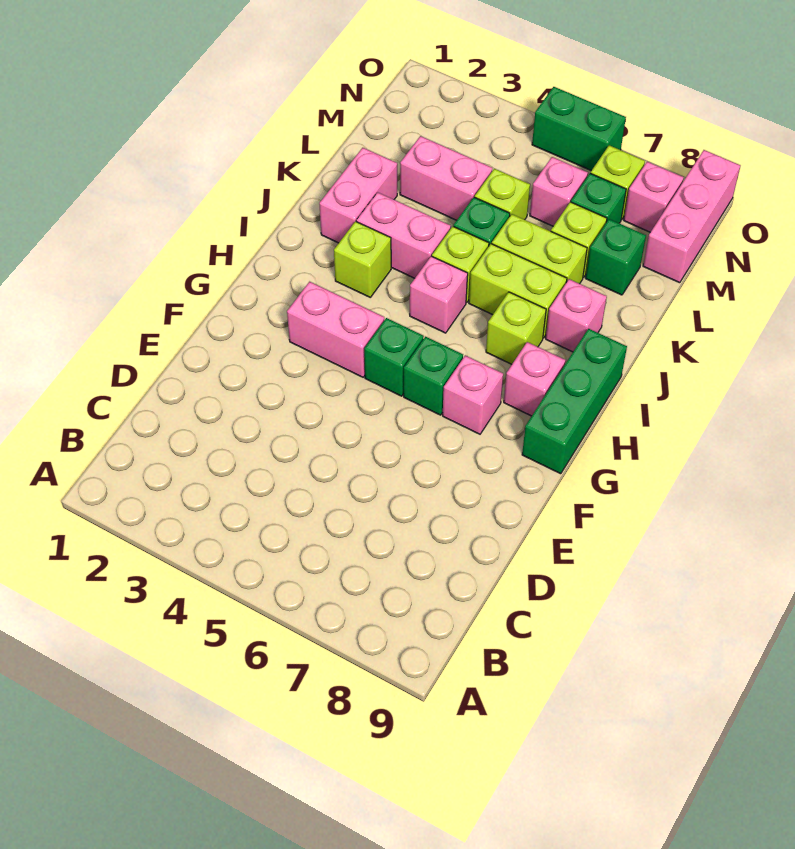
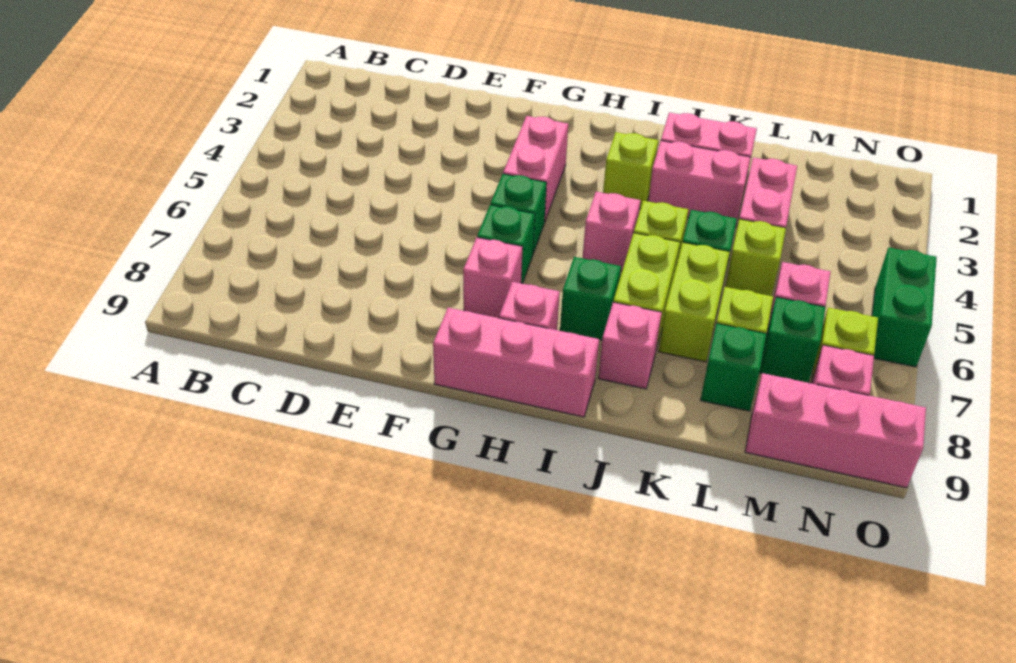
green brick G9:I9 level 1 -> pink brick G9:I9 level 1
lime brick I7 level 1 -> green brick I7 level 1
pink brick J3:J4 level 1 -> pink brick J3:K3 level 1

